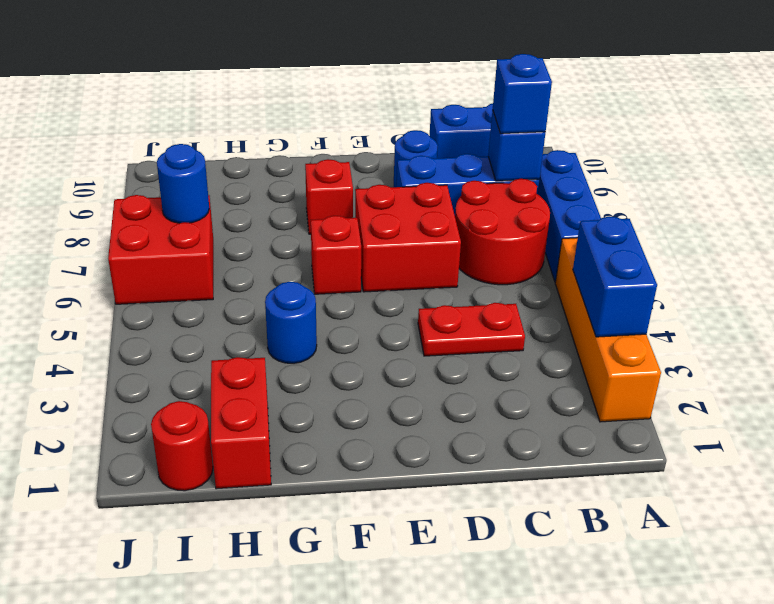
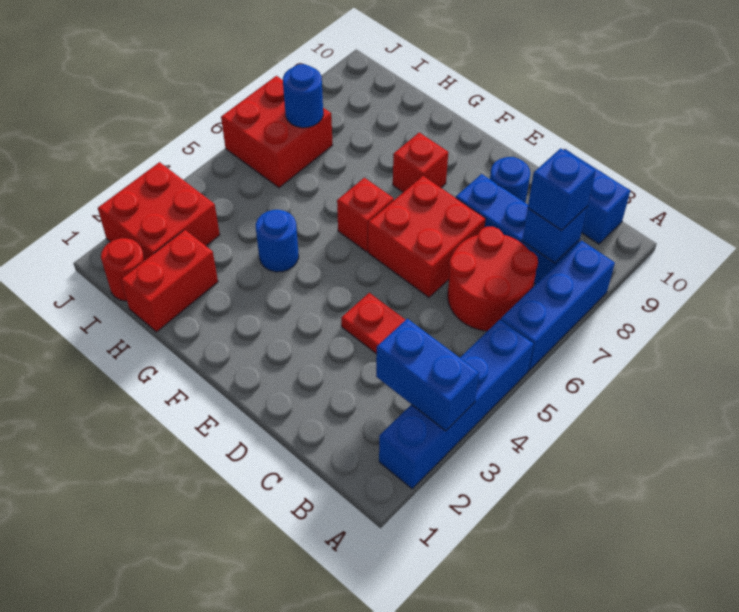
orange brick A2:A5 level 1 -> blue brick A2:A5 level 1
blue brick A3:A4 level 2 -> blue brick A3:B3 level 2
none -> red brick I2:J3 level 1

